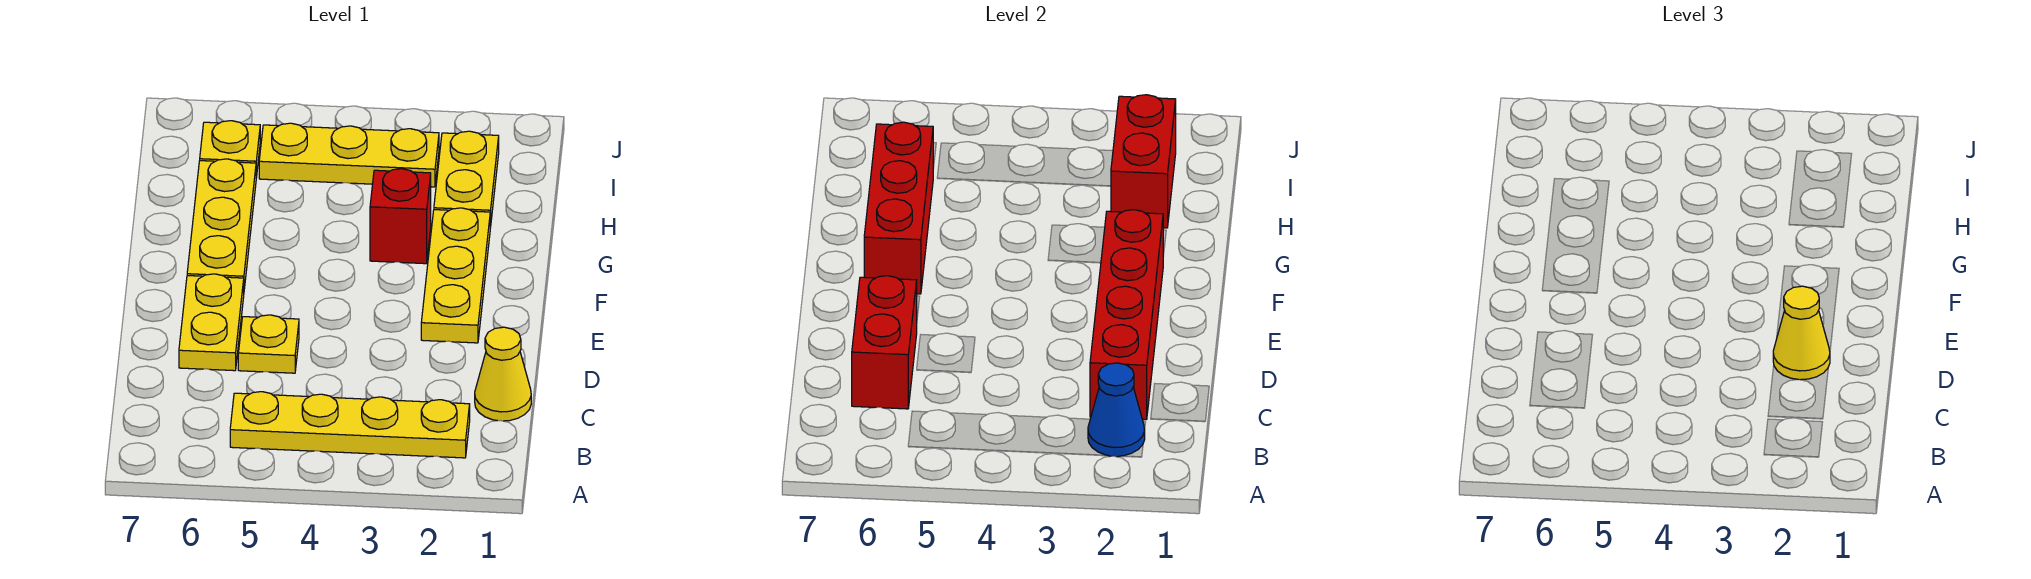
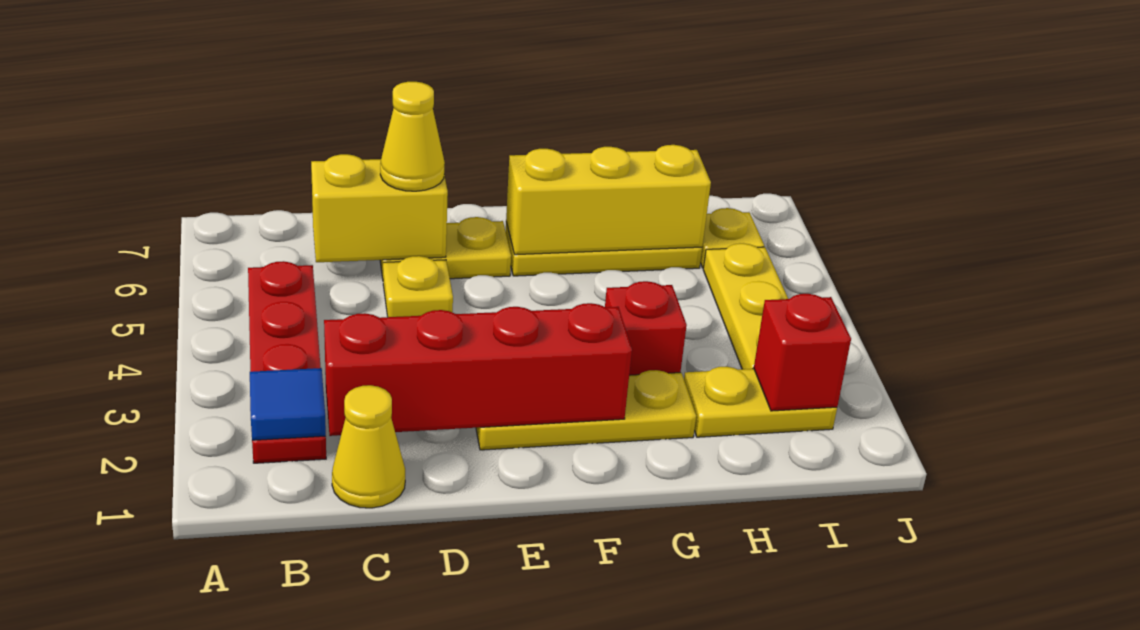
yellow plate B2:B5 level 1 -> red plate B2:B5 level 1
blue cone B2 level 2 -> blue tile B2 level 2
red brick C6:D6 level 2 -> yellow brick C6:D6 level 2
yellow cone D2 level 3 -> yellow cone D6 level 3
red brick F6:H6 level 2 -> yellow brick F6:H6 level 2
red brick H2:I2 level 2 -> red brick I2 level 2

